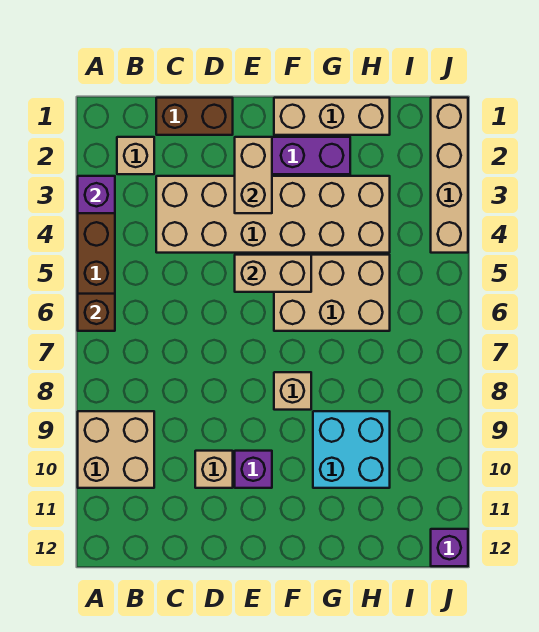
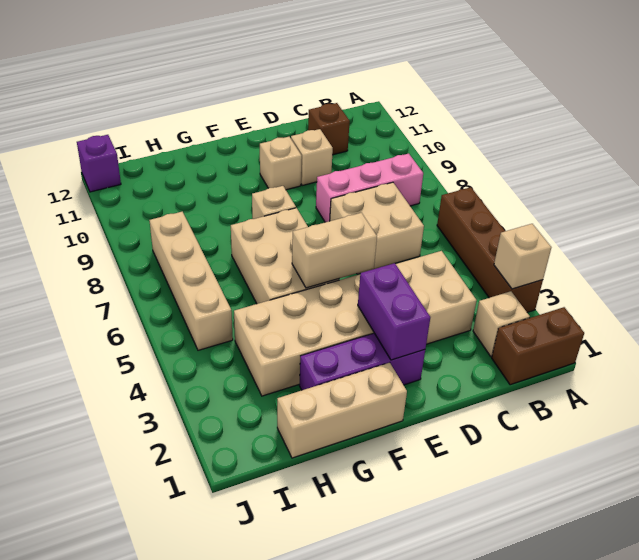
purple brick A3 level 2 -> tan brick A3 level 2
brown brick A6 level 2 -> brown brick C11 level 1
tan brick A9:B10 level 1 -> tan brick C6:D7 level 1
none -> pink brick B8:D8 level 1
brown brick C1:D1 level 1 -> brown brick A1:B1 level 1
tan brick E2:E3 level 2 -> purple brick E2:E3 level 2
purple brick E10 level 1 -> tan brick E10 level 1
tan brick F5:H6 level 1 -> tan brick F5:G7 level 1
cyan brick G9:H10 level 1 -> none
tan brick J1:J4 level 1 -> tan brick I5:I8 level 1

